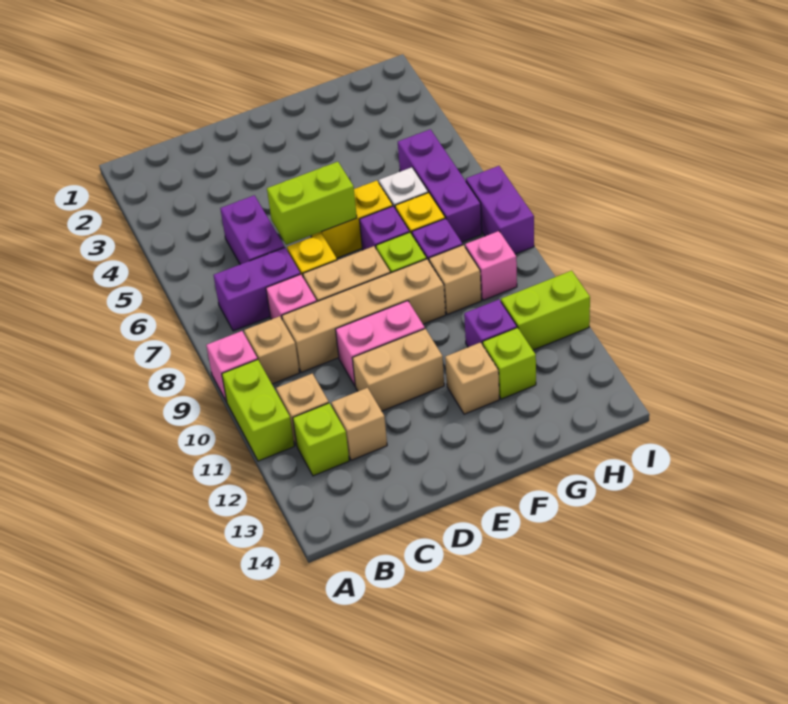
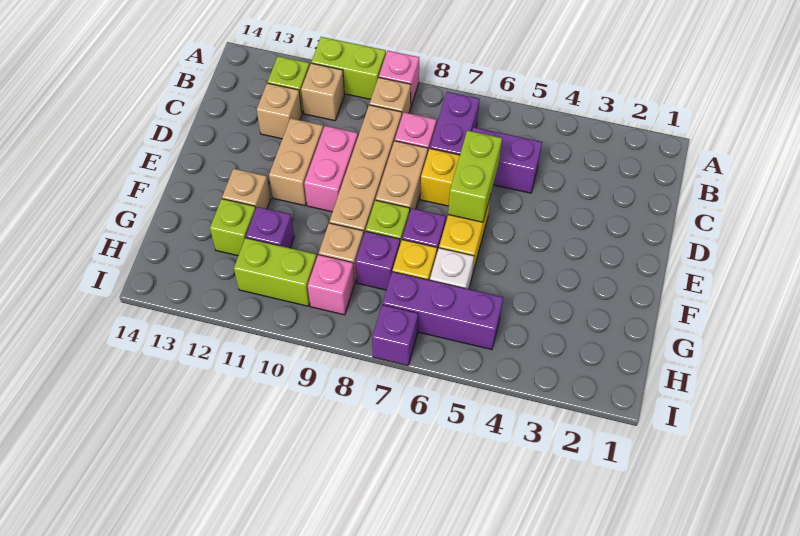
lime brick H11:I11 level 1 -> lime brick H10:H11 level 1
purple brick I7:I8 level 1 -> purple brick I7 level 1

